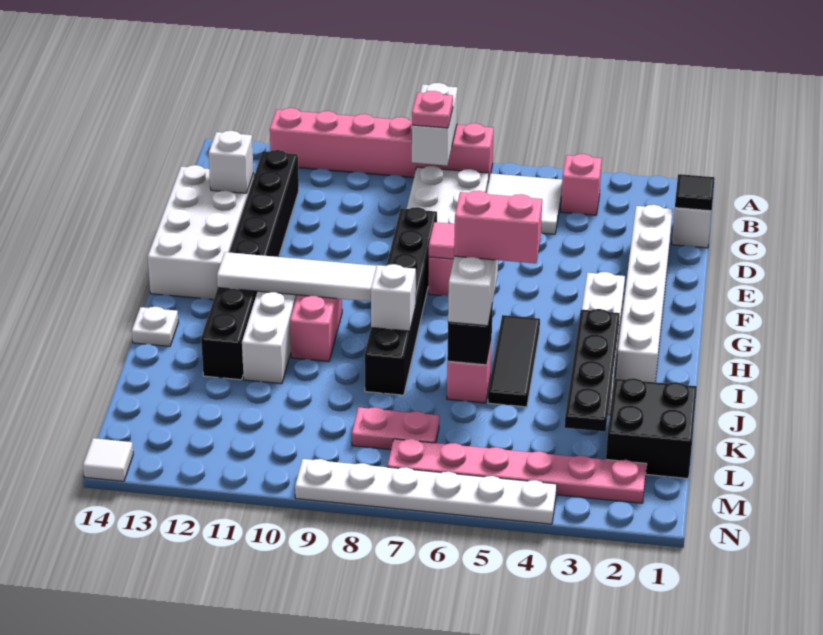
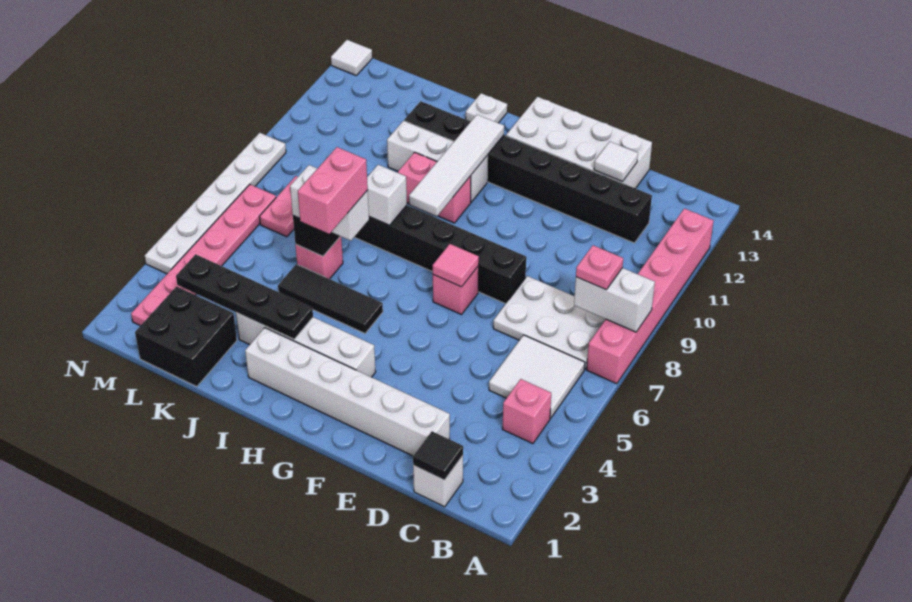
white brick D13 level 2 -> white tile D13 level 2

